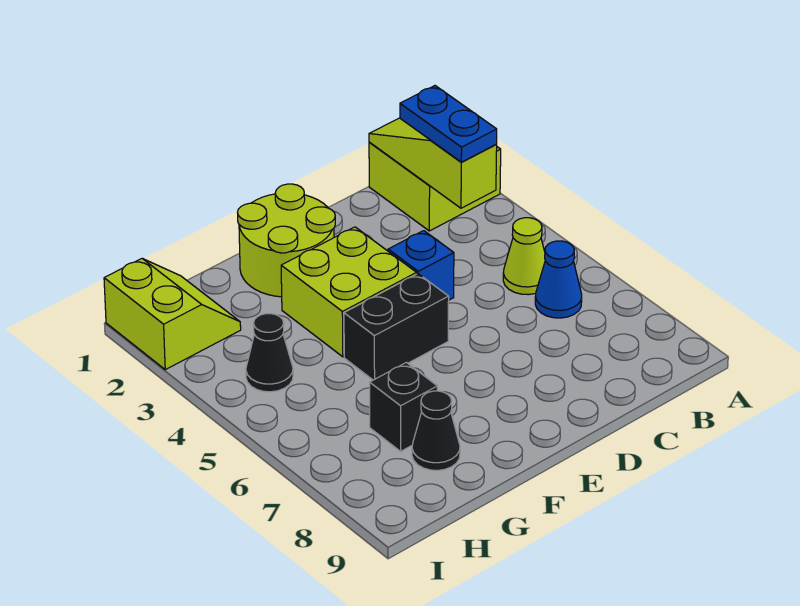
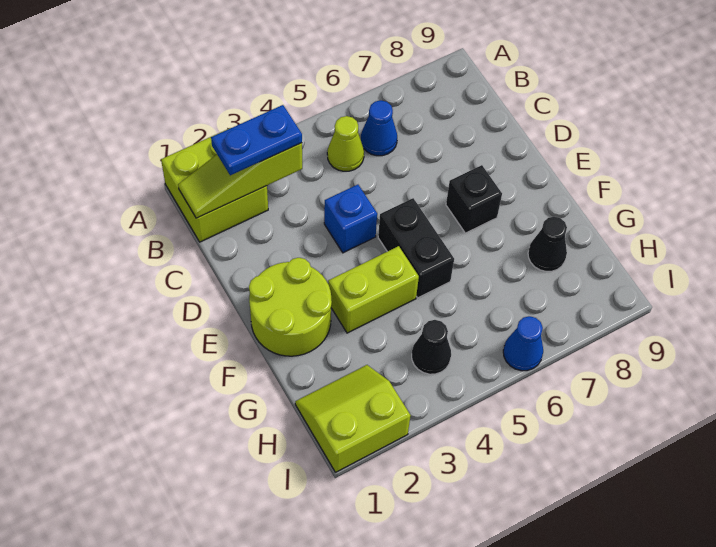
lime brick E3:F4 level 1 -> lime brick F3:F4 level 1
black brick G7 level 1 -> black brick E7 level 1
none -> blue cone I6 level 1

